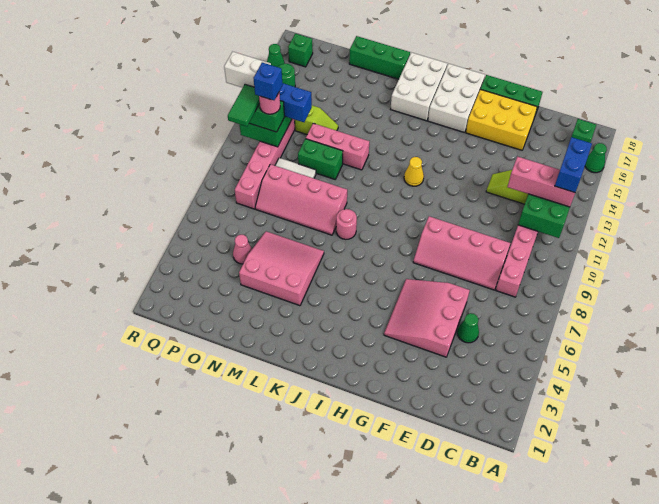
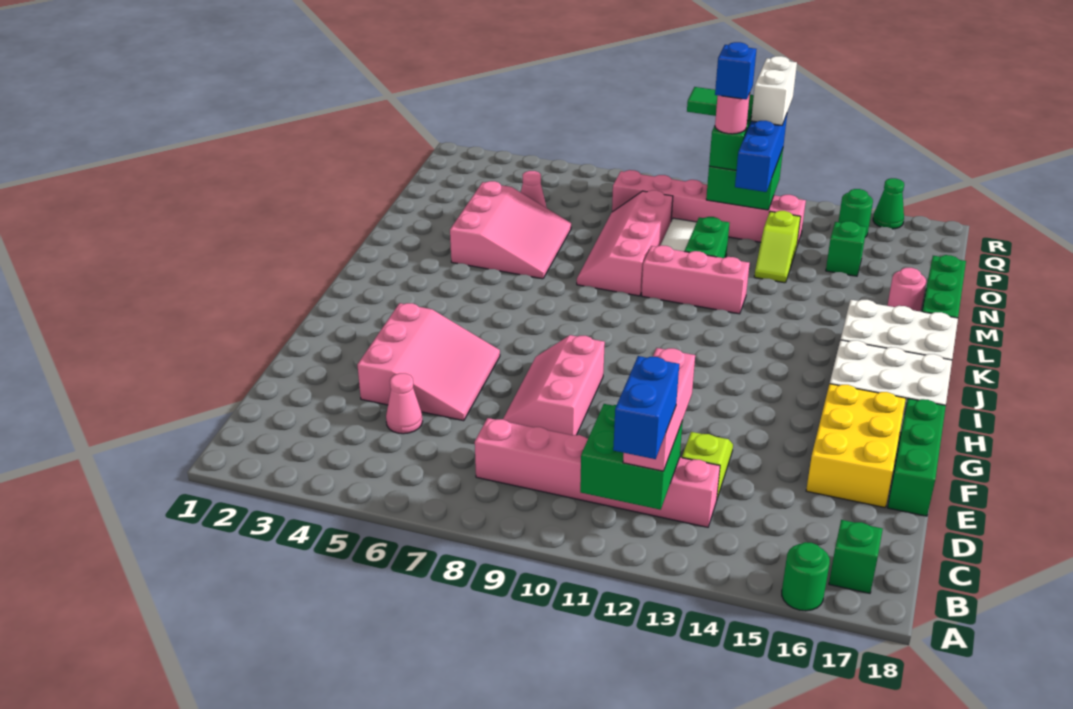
green cone A16 level 1 -> green round brick A16 level 1
blue brick B12:B13 level 4 -> blue brick A12:B12 level 4
green cone D5 level 1 -> pink cone D5 level 1
pink slope D8:G9 level 1 top 9 -> pink slope E8:G9 level 1 top 9
pink slope E4:G6 level 1 top E -> pink slope E4:G6 level 1 top 4
yellow cone I12 level 1 -> none
pink round brick K8 level 1 -> pink round brick M17 level 1
pink brick L12:N12 level 1 -> pink brick L10:L12 level 1
green brick Q17 level 1 -> green brick O15 level 1

